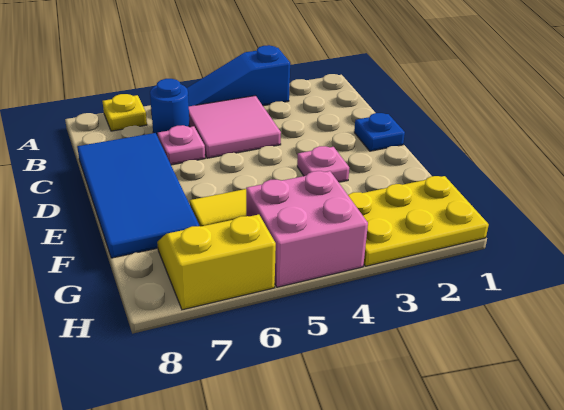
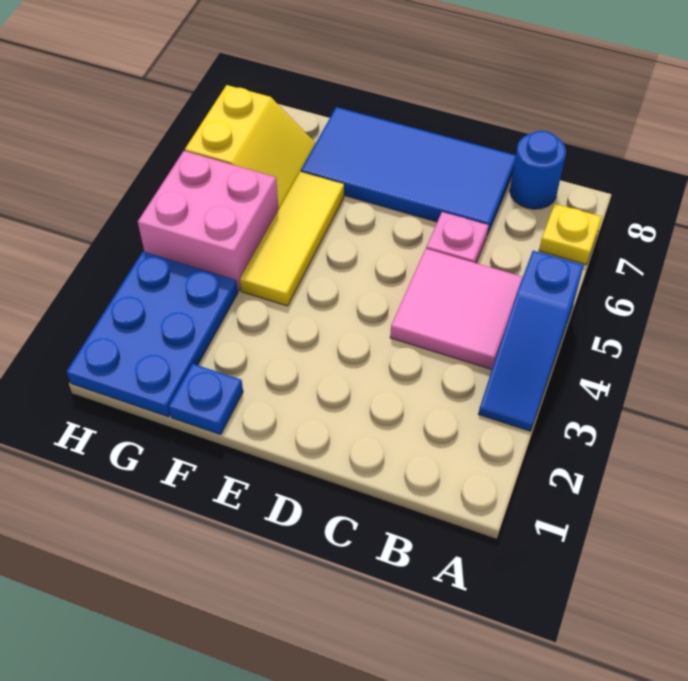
blue slope A3:A5 level 1 top 3 -> blue slope A3:A5 level 1 top 5
blue round brick B6 level 1 -> blue round brick B8 level 1
blue plate D1 level 1 -> blue plate F1 level 1
pink plate E3 level 1 -> none
yellow plate G1:H3 level 1 -> blue plate G1:H3 level 1

